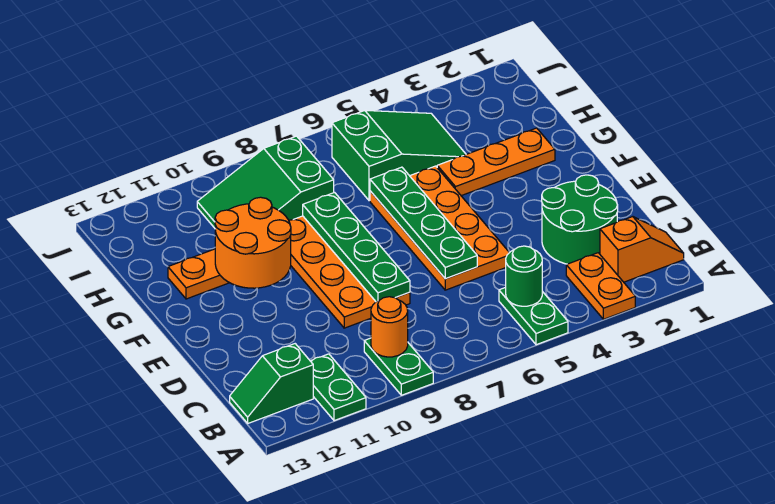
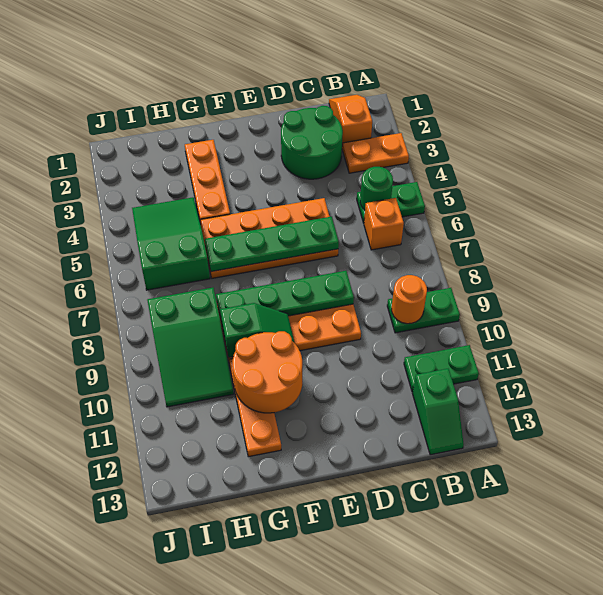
none -> orange brick B6 level 1
none -> green slope F9:G9 level 2 top G

